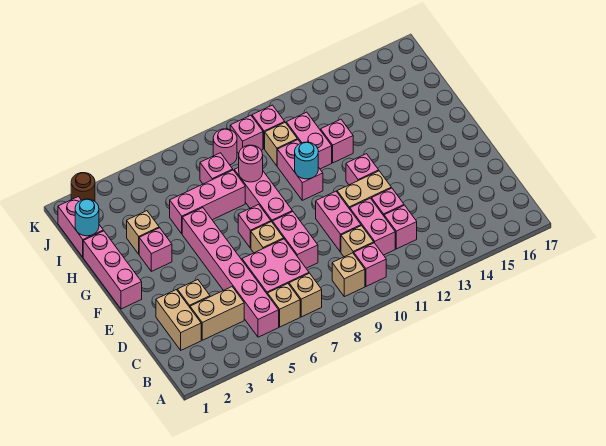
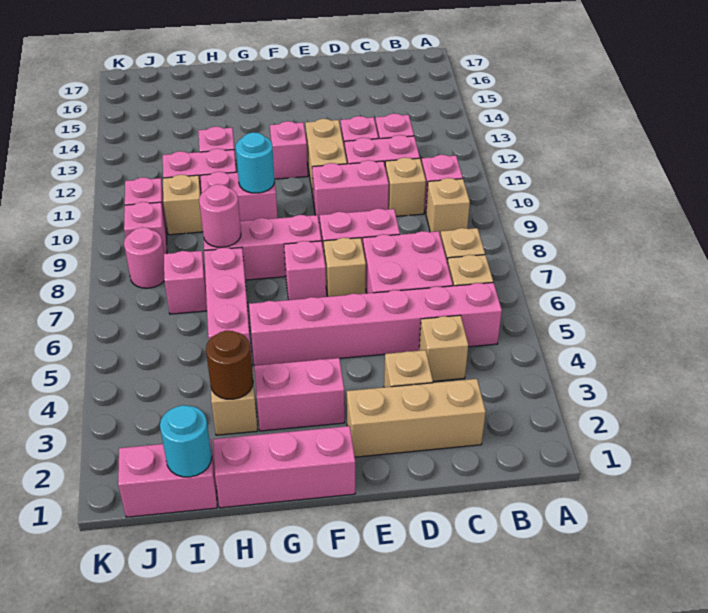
tan brick C2:D2 level 1 -> tan brick C2:E2 level 1
tan brick C3:C4 level 1 -> tan brick C4 level 1
pink brick G3 level 1 -> pink brick F3:G3 level 1
brown round brick K2 level 1 -> brown round brick H3 level 2

